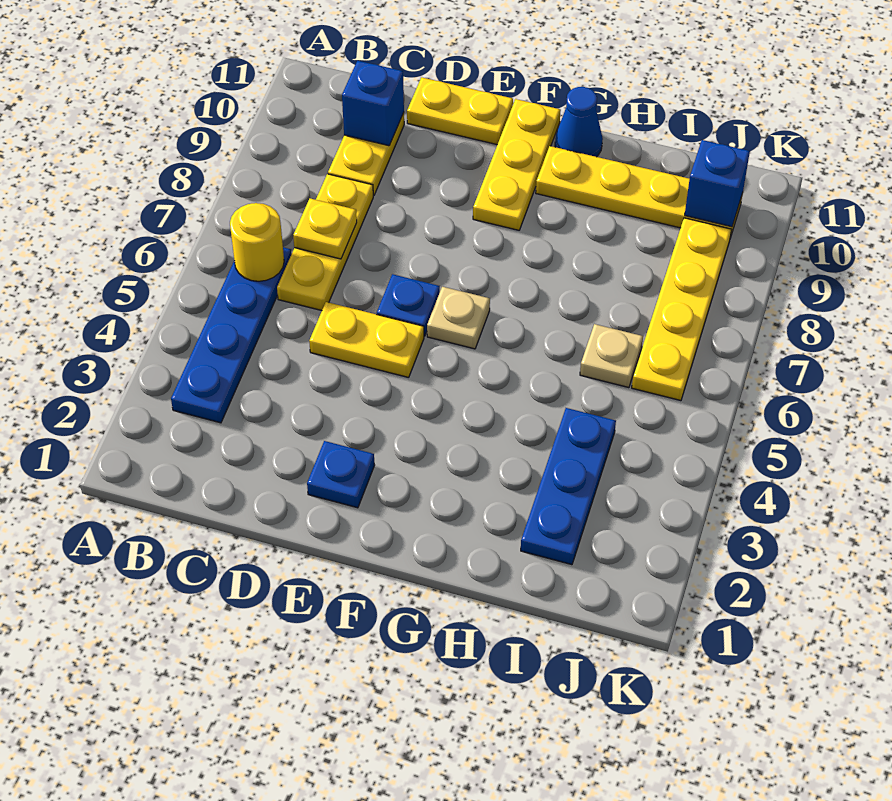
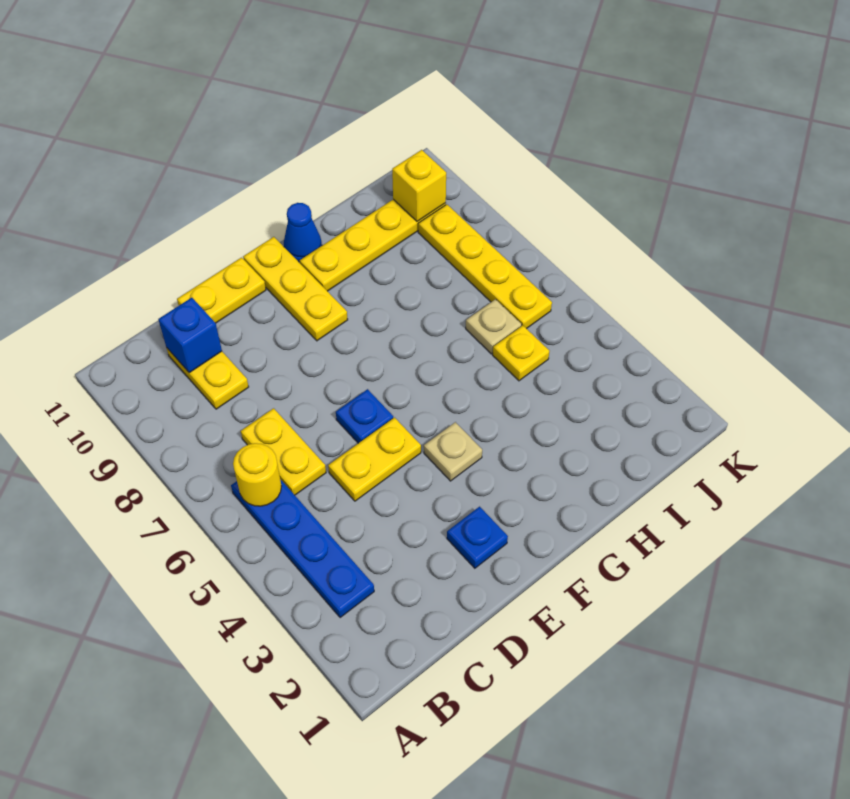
yellow plate C6:C8 level 1 -> yellow plate C6:C7 level 1
yellow plate C7 level 2 -> yellow plate I5 level 1
tan plate F6 level 1 -> tan plate F4 level 1
blue plate I2:I4 level 1 -> none
blue brick J10 level 2 -> yellow brick J10 level 2

